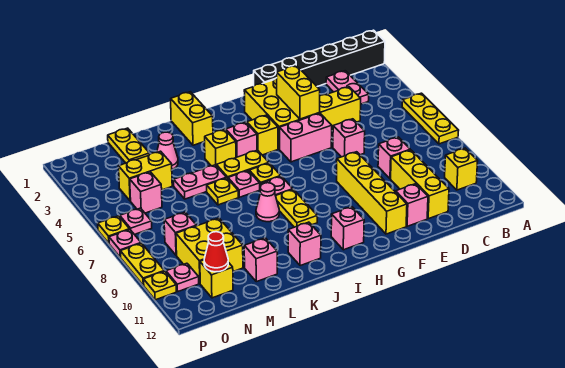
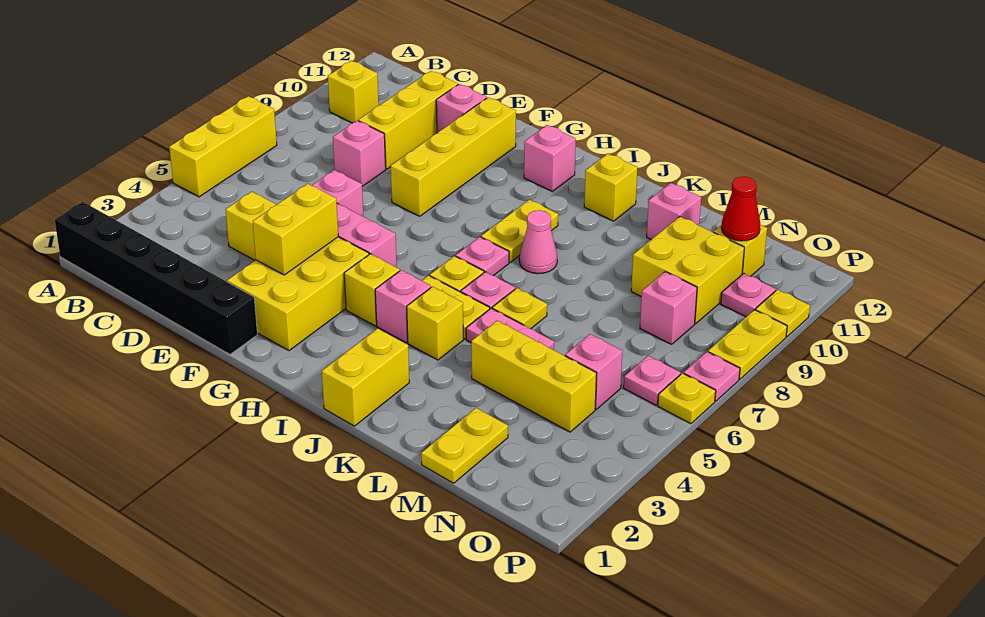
yellow plate A5:A7 level 1 -> yellow brick A5:A7 level 1
pink plate C2:C3 level 1 -> none
pink brick J11 level 1 -> yellow brick J11 level 1
pink cone L3 level 1 -> none
yellow brick M4:N4 level 1 -> yellow brick L4:N4 level 1

